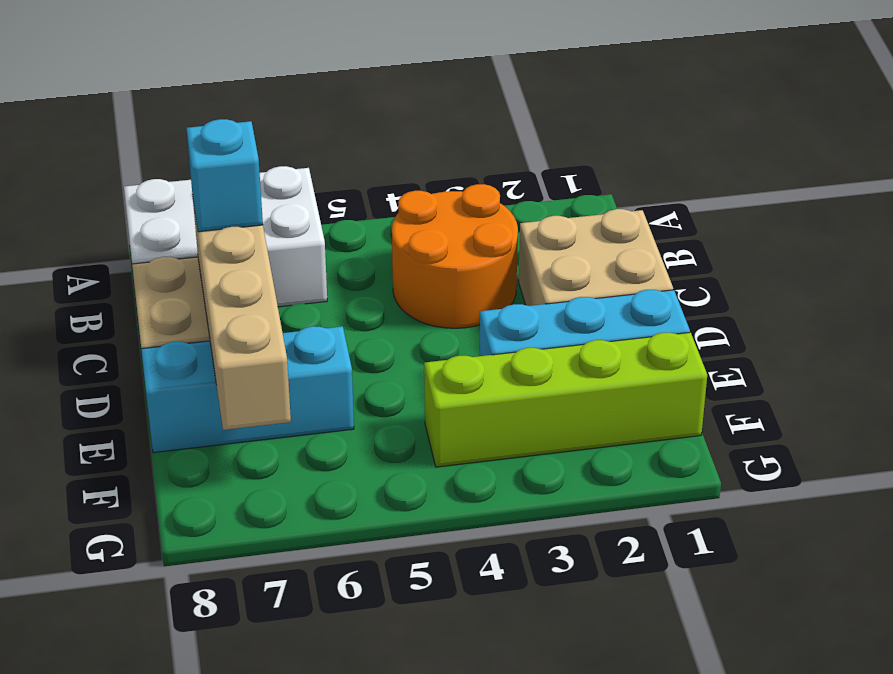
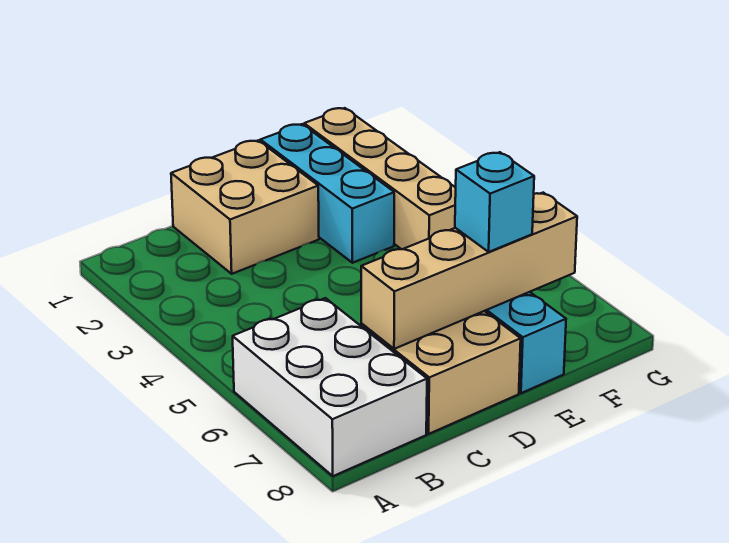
orange round brick B3:C4 level 1 -> none
cyan brick C7 level 3 -> cyan brick E7 level 3
lime brick F1:F4 level 1 -> tan brick F1:F4 level 1

